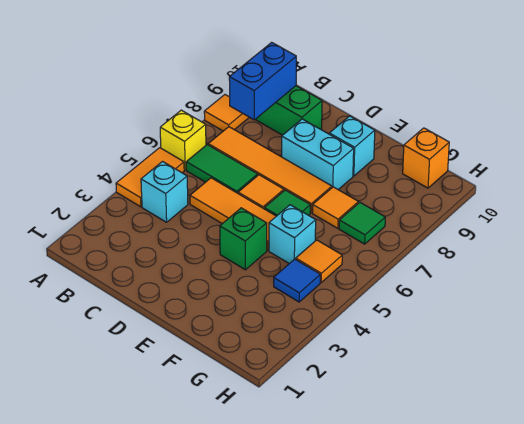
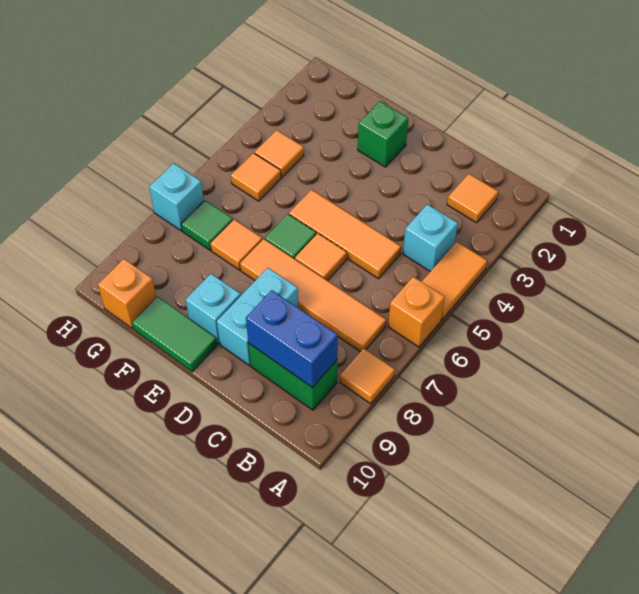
yellow brick A6 level 1 -> orange brick A6 level 1
none -> orange tile B2 level 1
green tile B6:C6 level 1 -> green tile E10:F10 level 1
blue brick B8:B9 level 2 -> blue brick B9:C9 level 2
cyan brick D8:E8 level 1 -> cyan brick D8:D9 level 1
green brick E4 level 1 -> green brick E2 level 1
cyan brick F5 level 1 -> cyan brick H7 level 1
blue tile G4 level 1 -> orange tile G4 level 1

